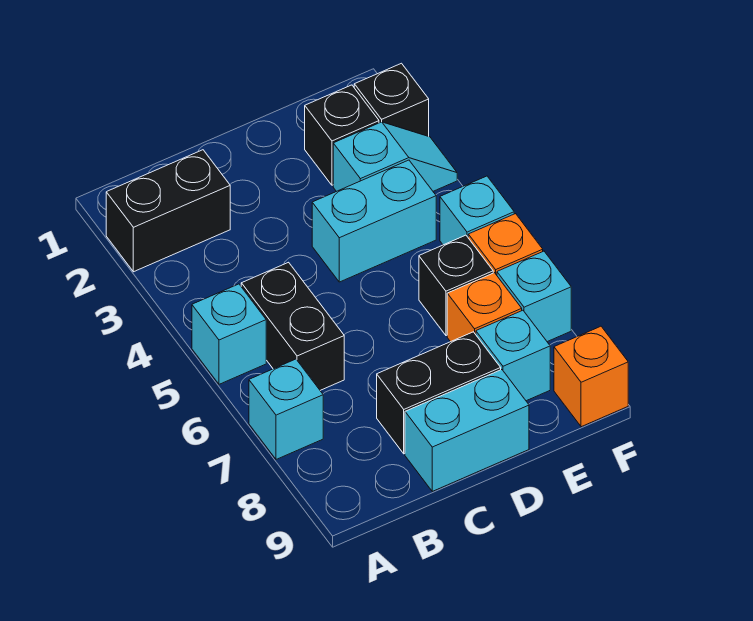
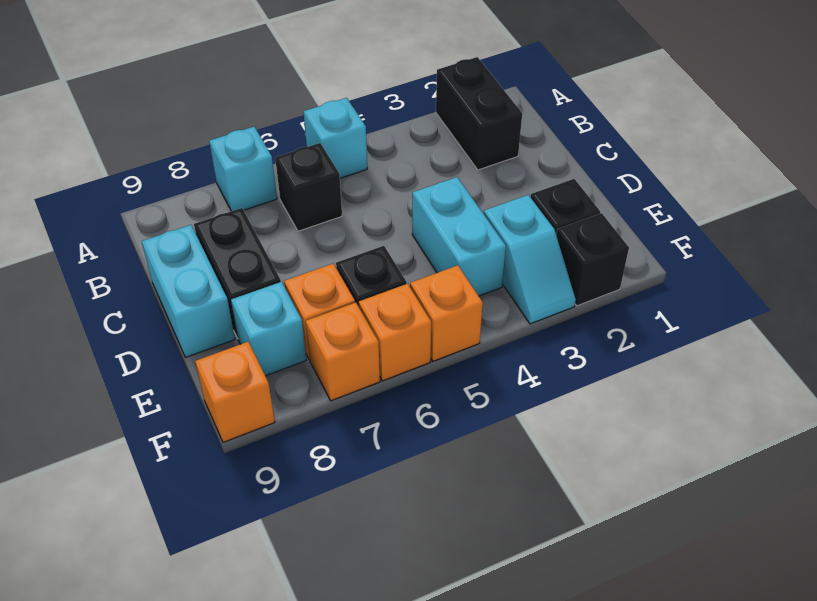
black brick B5:B6 level 1 -> black brick B6 level 1
cyan brick F5 level 1 -> orange brick F5 level 1
cyan brick F7 level 1 -> orange brick F7 level 1

